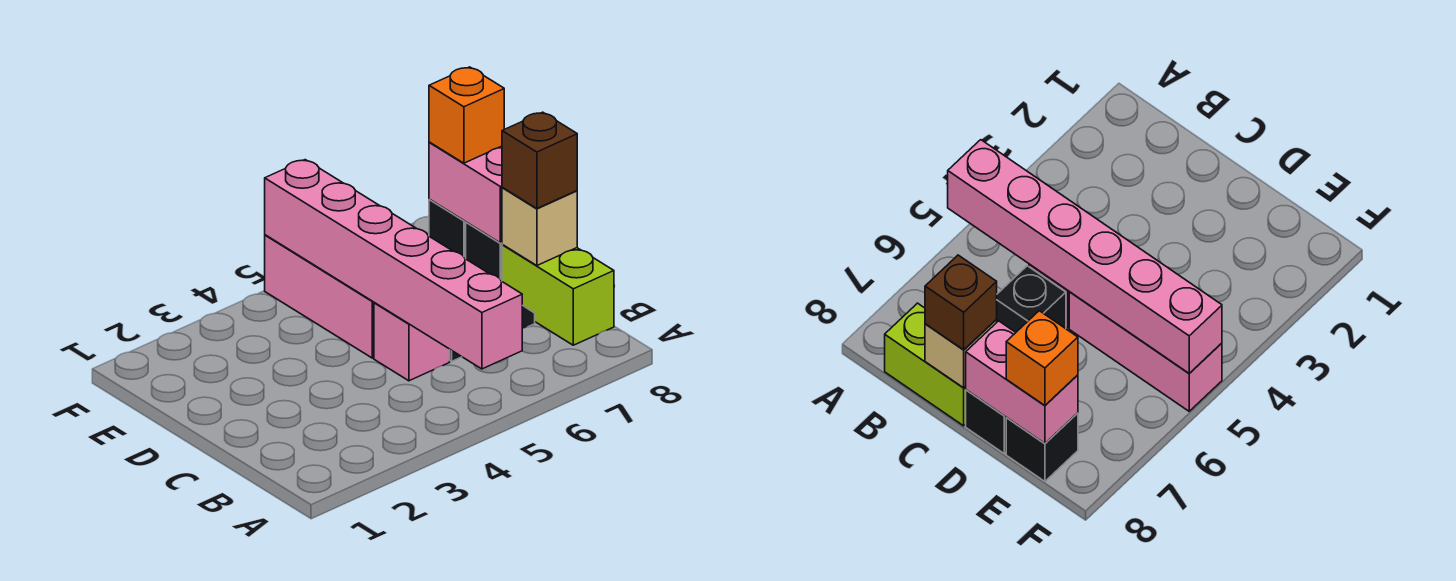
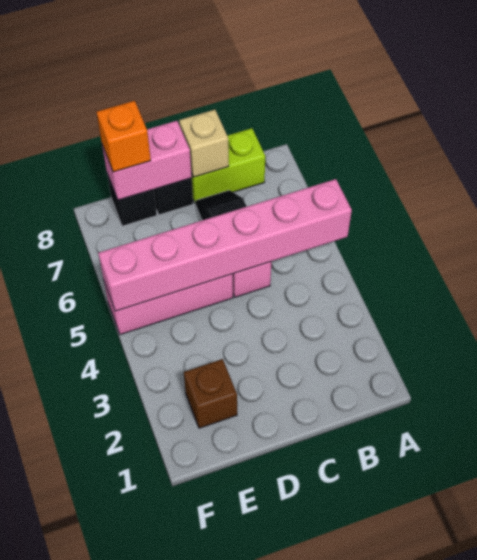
brown brick C8 level 3 -> brown brick E2 level 1

